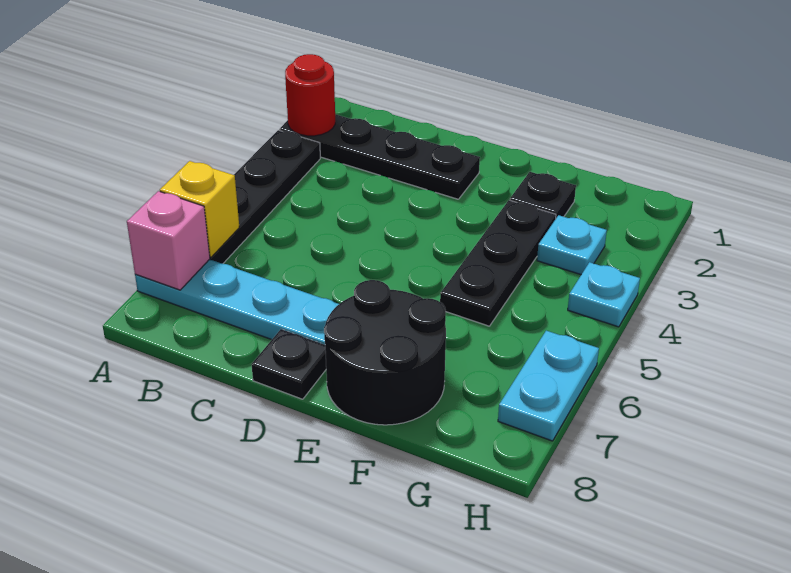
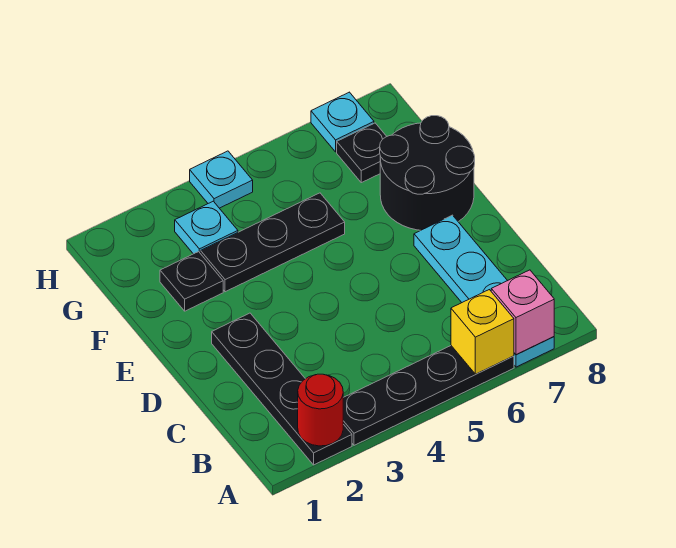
black plate D8 level 1 -> black plate G7 level 1
cyan plate H6:H7 level 1 -> cyan plate H7 level 1

